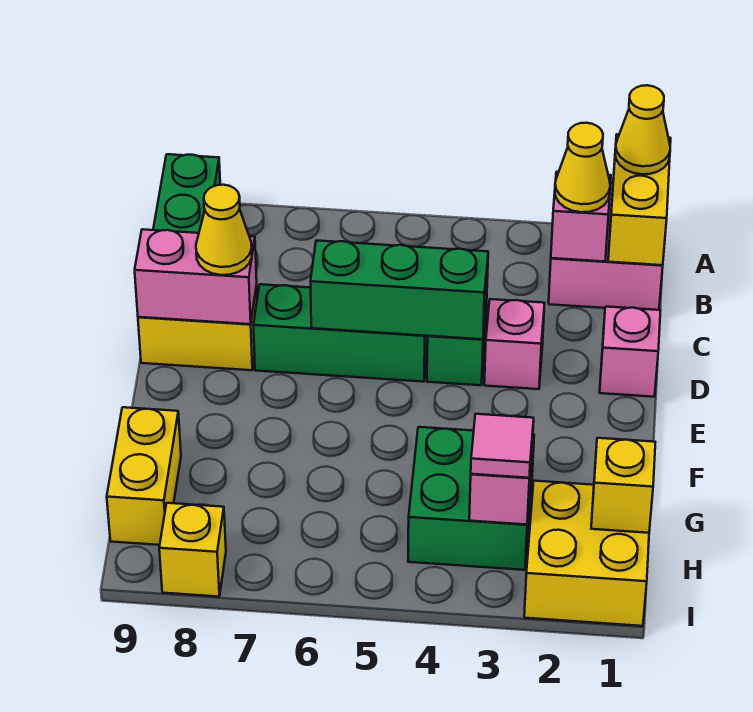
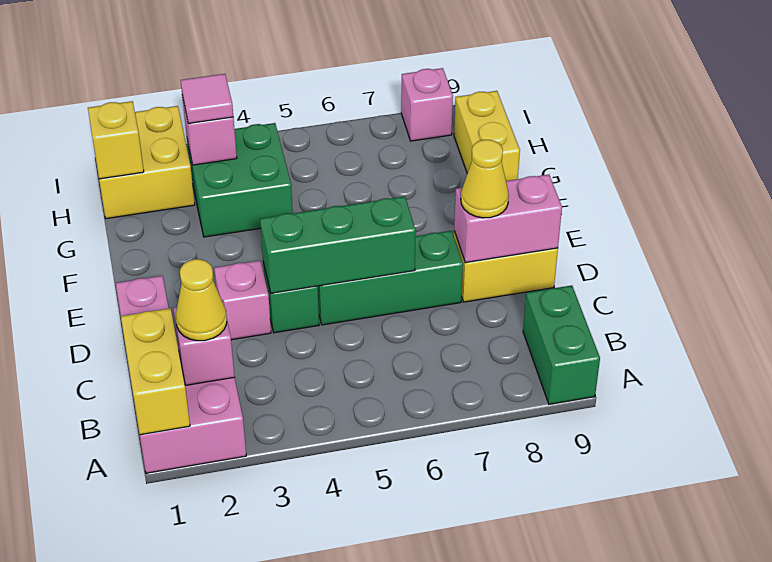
yellow cone A1 level 3 -> none
yellow brick I8 level 1 -> pink brick I8 level 1

